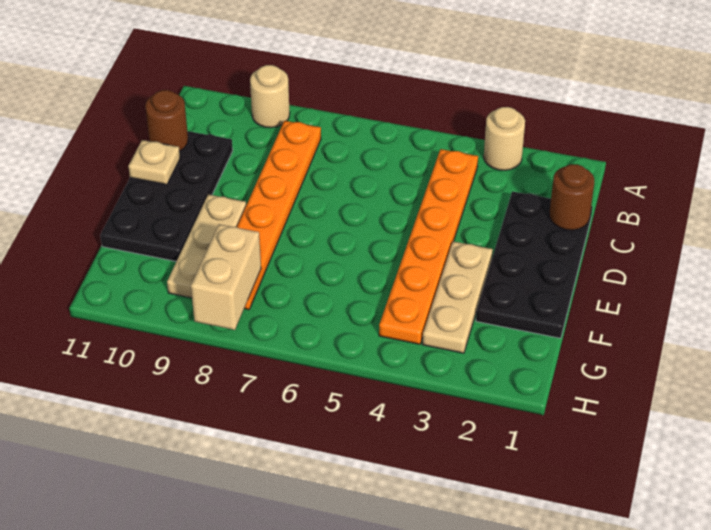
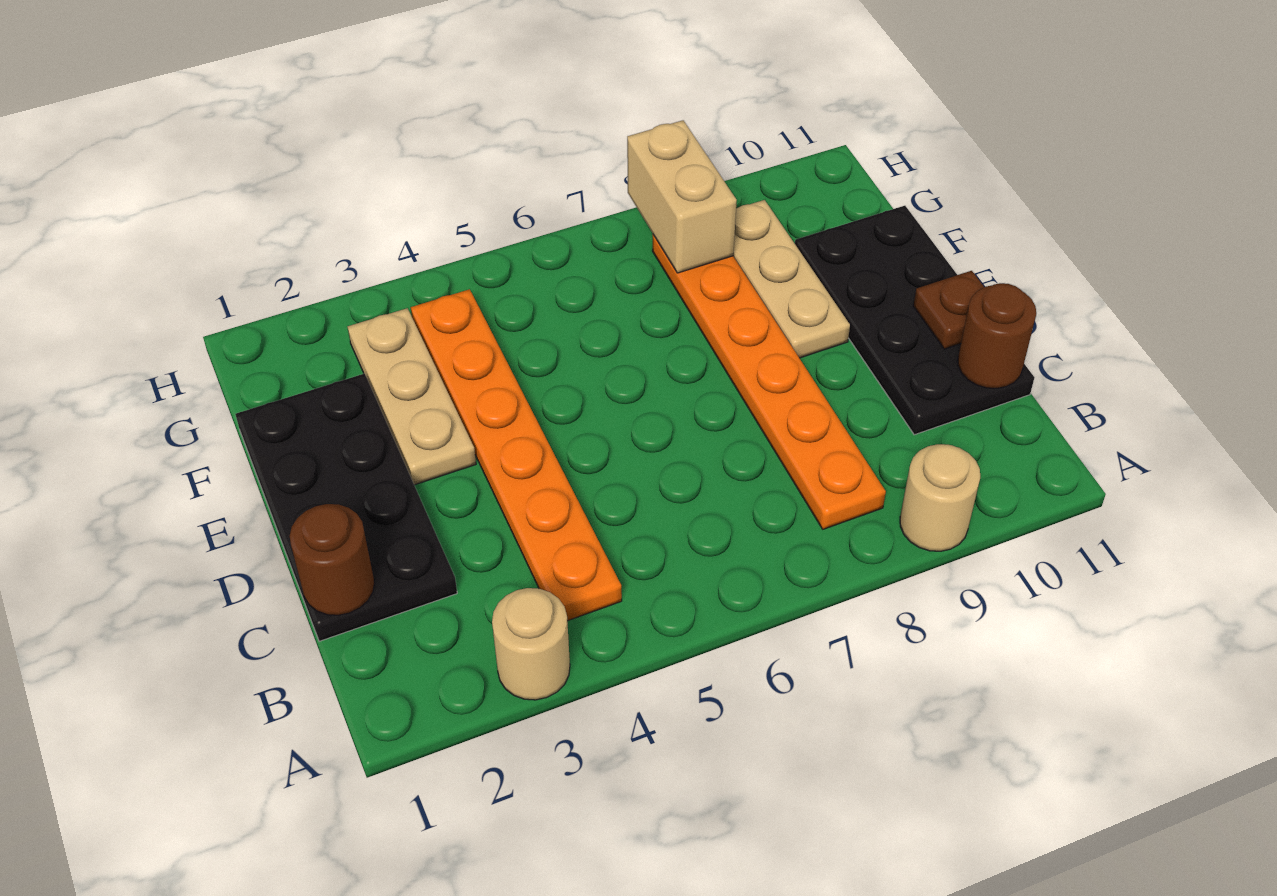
tan plate D11 level 2 -> brown plate D11 level 2

